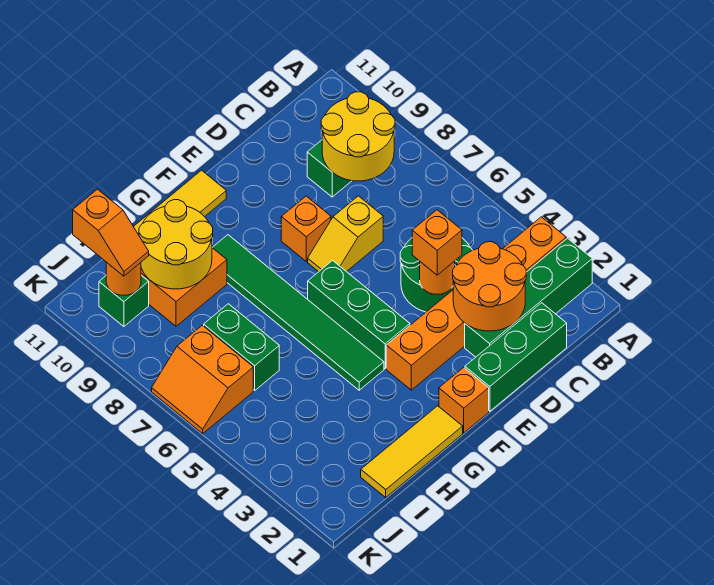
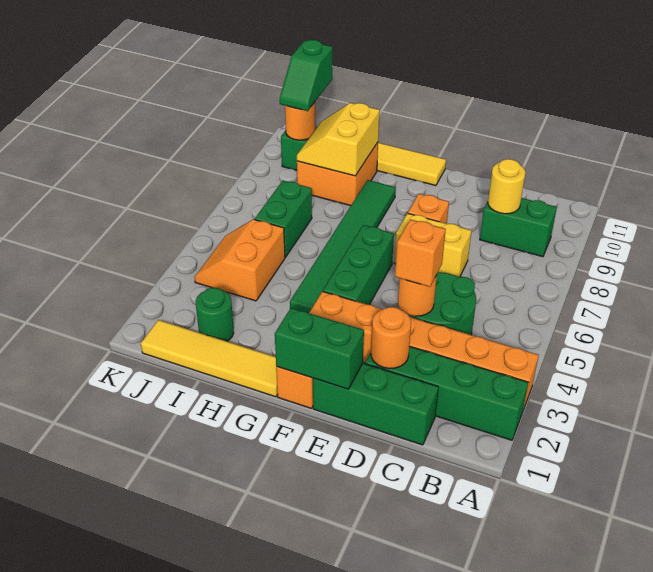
yellow round brick B8:C9 level 2 -> yellow round brick C9 level 2
orange round brick C2:D3 level 2 -> orange round brick D2 level 2
yellow slope D7:E7 level 1 top D -> yellow brick D7:E7 level 1
none -> green brick E1:F1 level 2
yellow tile G1:I1 level 1 -> yellow tile G1:J1 level 1
yellow round brick H9:I10 level 2 -> yellow slope H9:I10 level 2 top H
none -> green round brick I2 level 1
orange slope J6:K7 level 1 top J -> orange slope I4:J5 level 1 top I
orange slope J10:J11 level 3 top 11 -> green slope J10:J11 level 3 top 11

